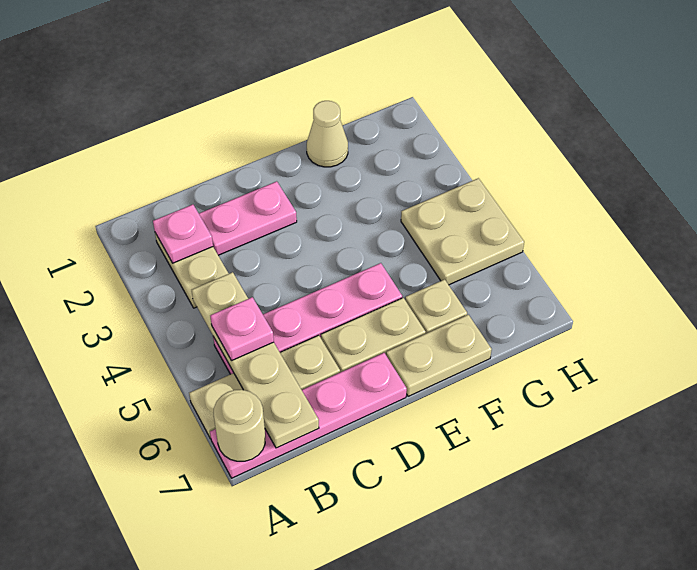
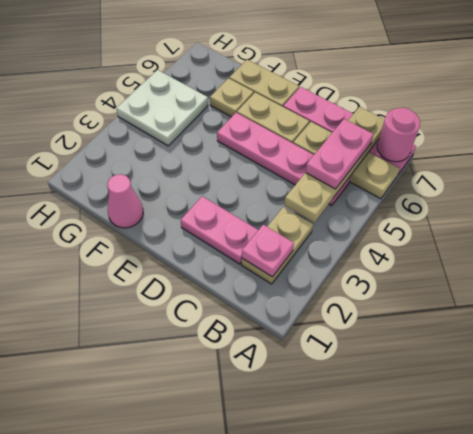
tan round brick A7 level 2 -> pink round brick A7 level 2
pink plate B5 level 3 -> pink plate B5:B6 level 3
tan cone F1 level 1 -> pink cone F1 level 1
tan plate G4:H5 level 1 -> white plate G4:H5 level 1

